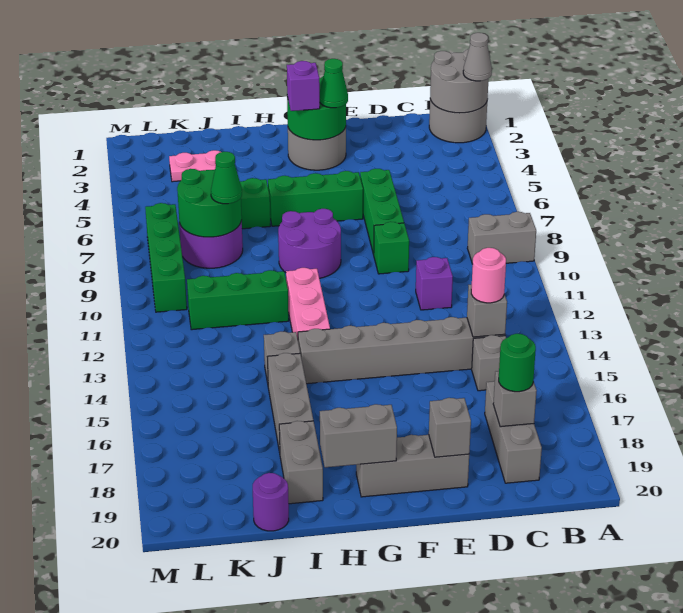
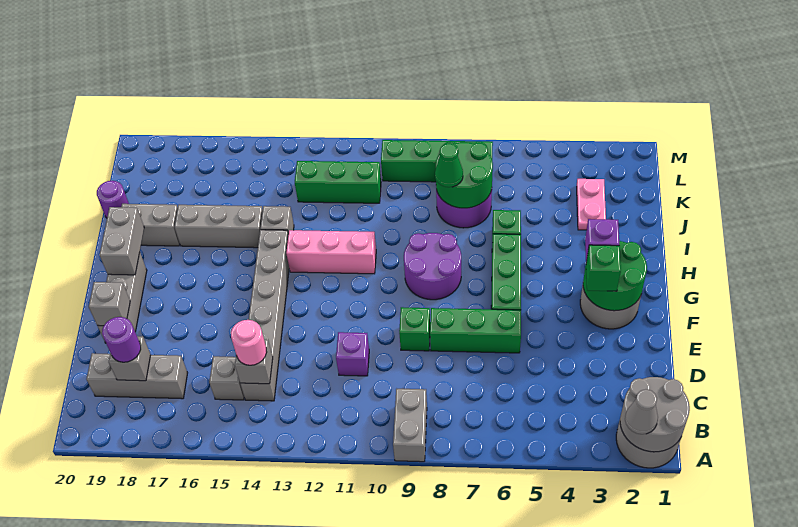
green round brick C18 level 3 -> purple round brick C18 level 3
green cone F3 level 3 -> green brick F3 level 3
green brick I11:K11 level 1 -> green brick K11:K13 level 1

